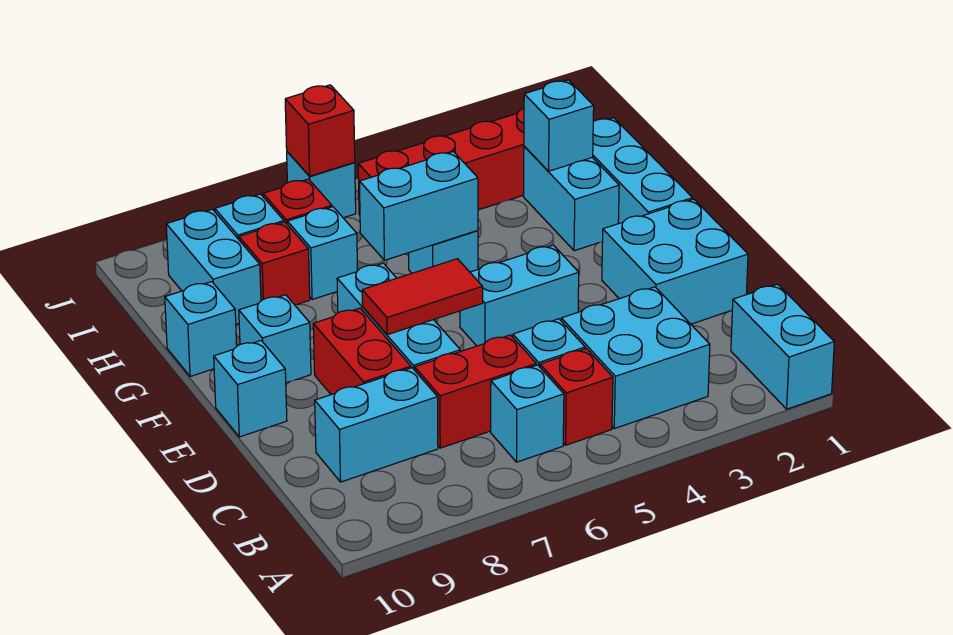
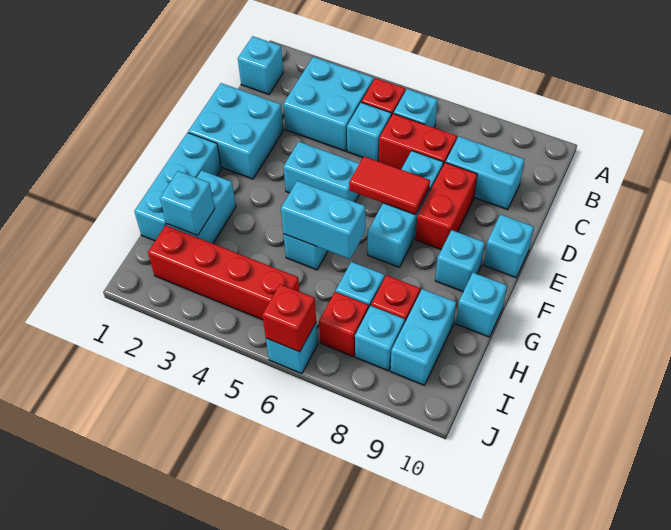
cyan brick A1:B1 level 1 -> cyan brick B1 level 1

